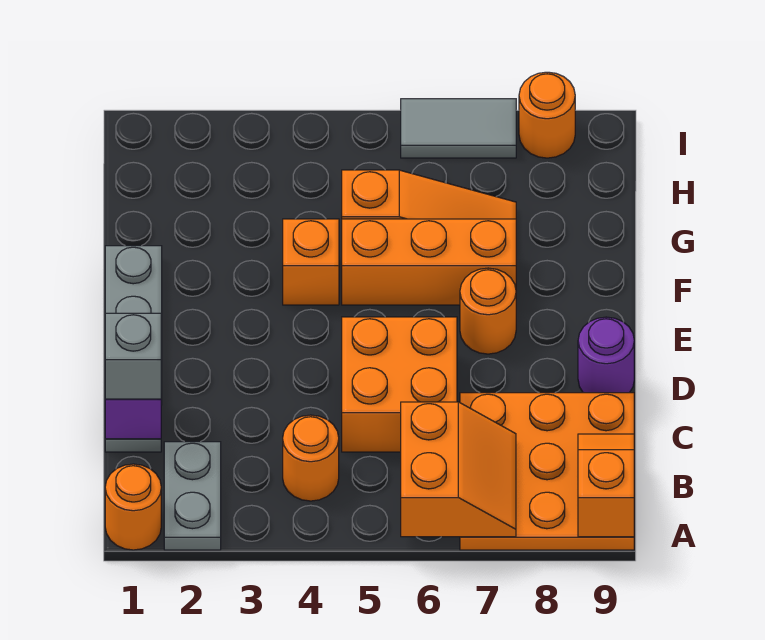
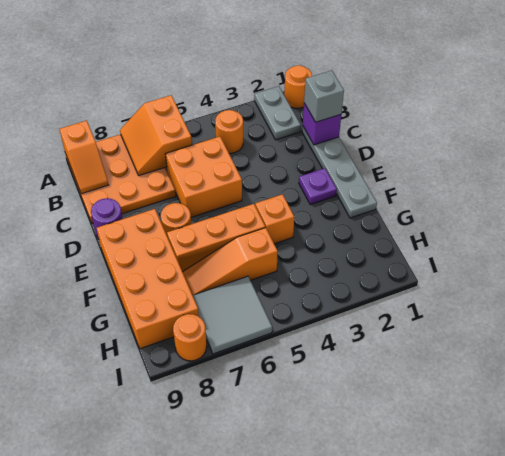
none -> purple plate E2 level 1
none -> orange brick E8:H9 level 1
grey tile I6:I7 level 1 -> grey tile H6:I7 level 1

